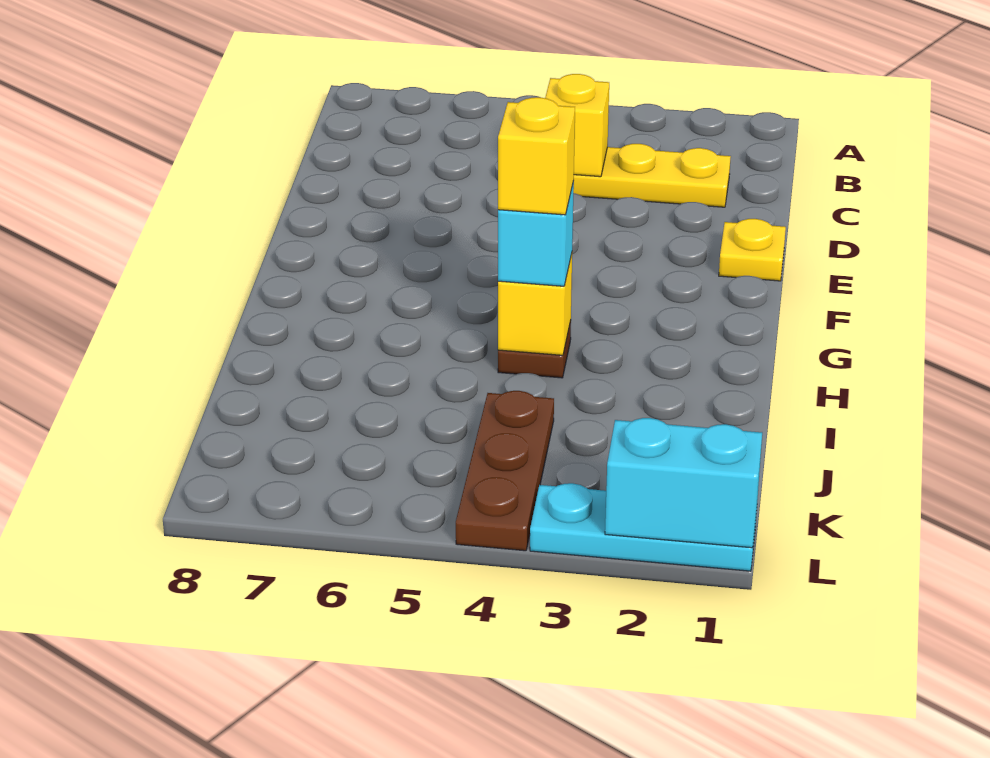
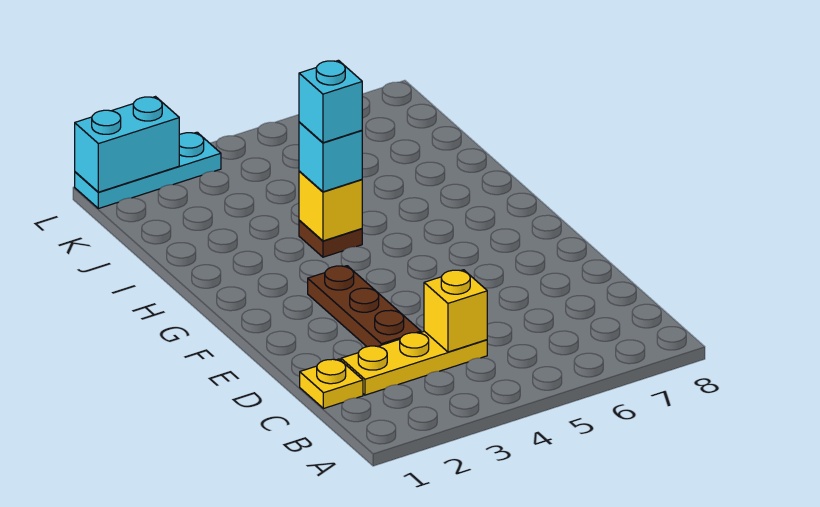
yellow plate E1 level 1 -> yellow plate C1 level 1
yellow brick H4 level 4 -> cyan brick H4 level 4
brown plate J4:L4 level 1 -> brown plate D3:F3 level 1

